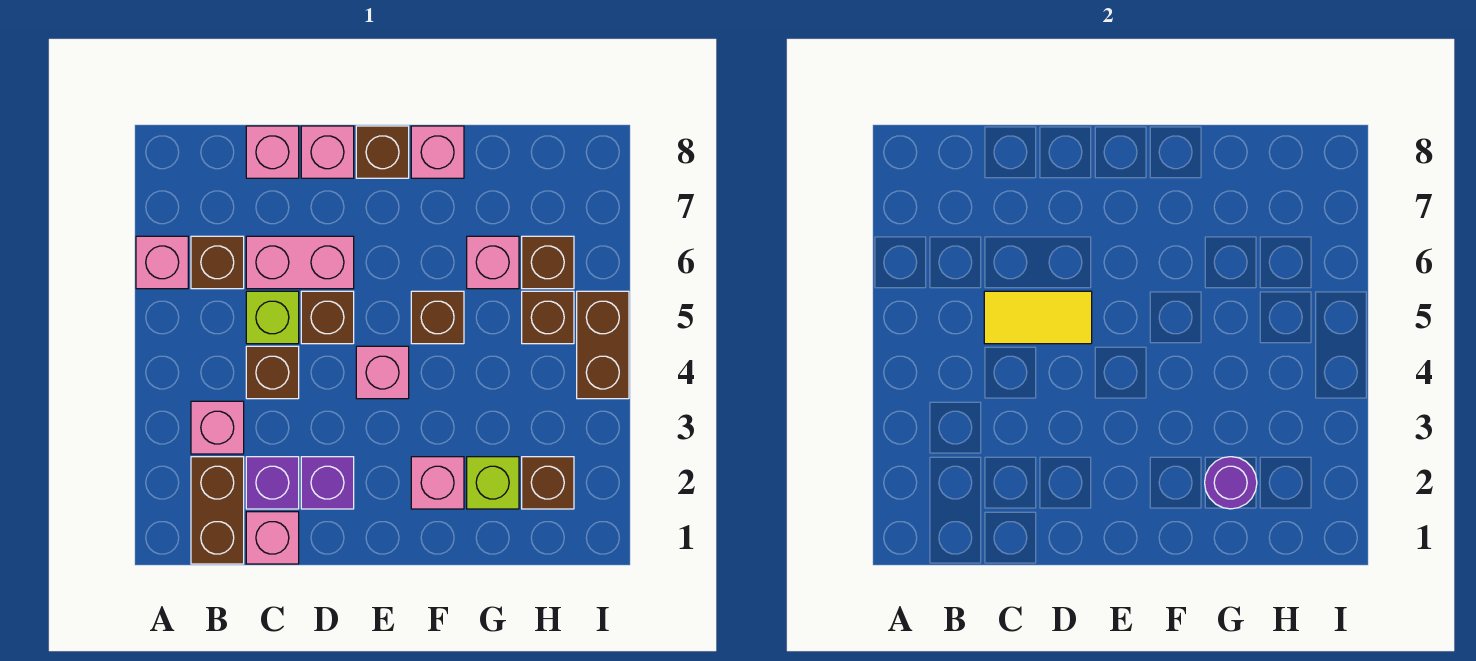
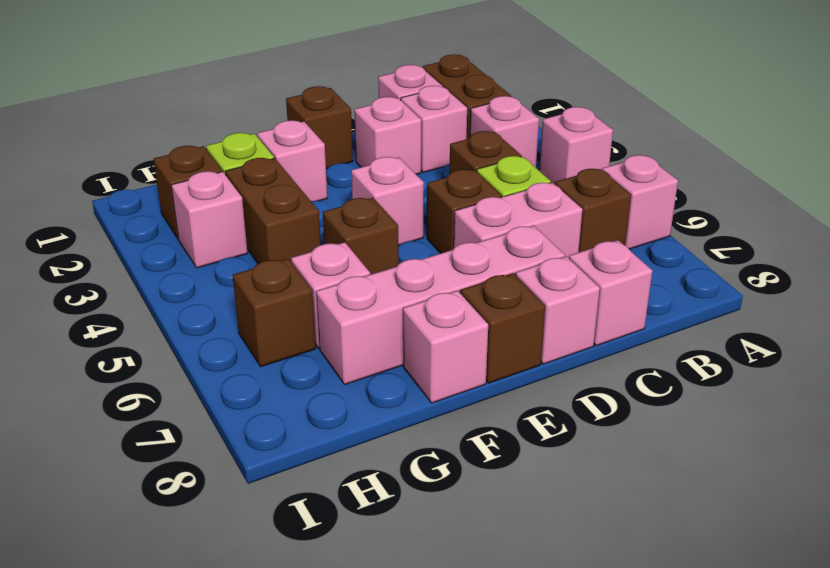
none -> pink brick A4 level 1
purple brick C2 level 1 -> pink brick C2 level 1
yellow tile C5:D5 level 2 -> none
purple brick D2 level 1 -> pink brick D2 level 1
none -> pink brick D7:G7 level 1
purple round brick G2 level 2 -> none
none -> pink brick H3 level 1
brown brick H5 level 1 -> brown brick E1 level 1
brown brick I4:I5 level 1 -> brown brick G3:G4 level 1

